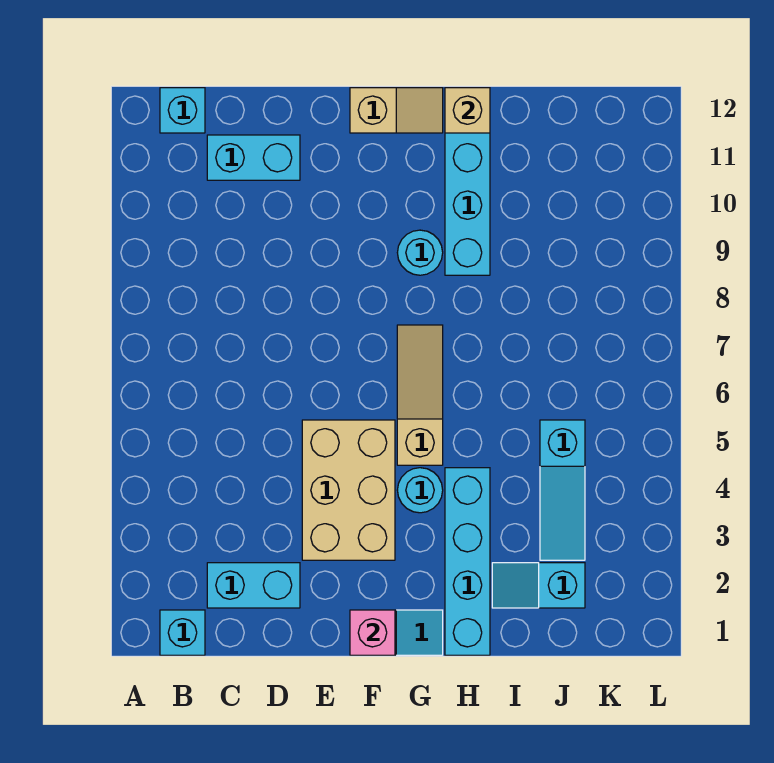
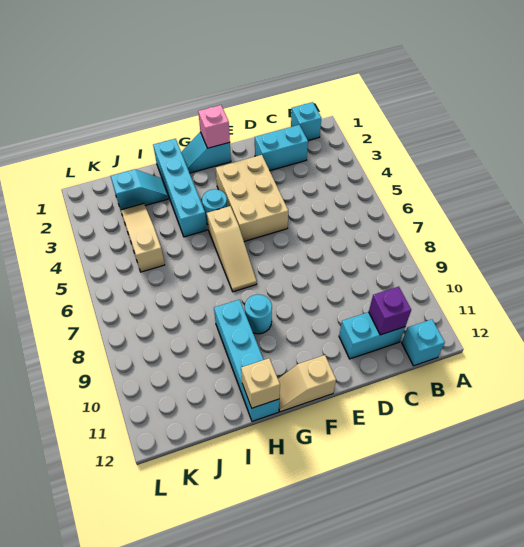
none -> purple brick C11 level 2
cyan slope J3:J5 level 1 top 5 -> tan slope J3:J5 level 1 top 5

